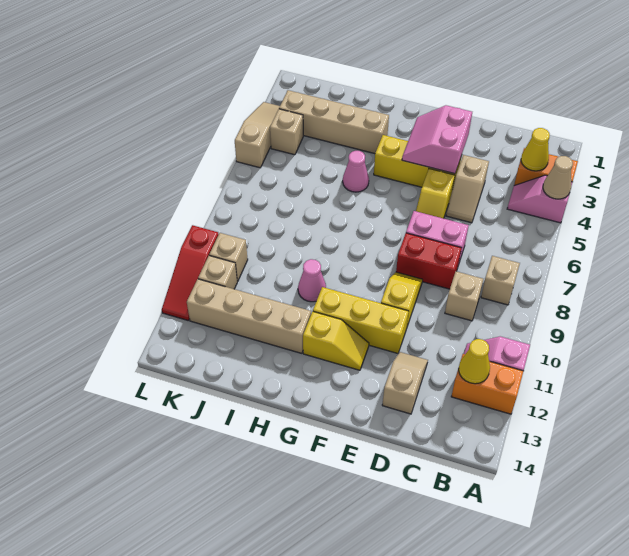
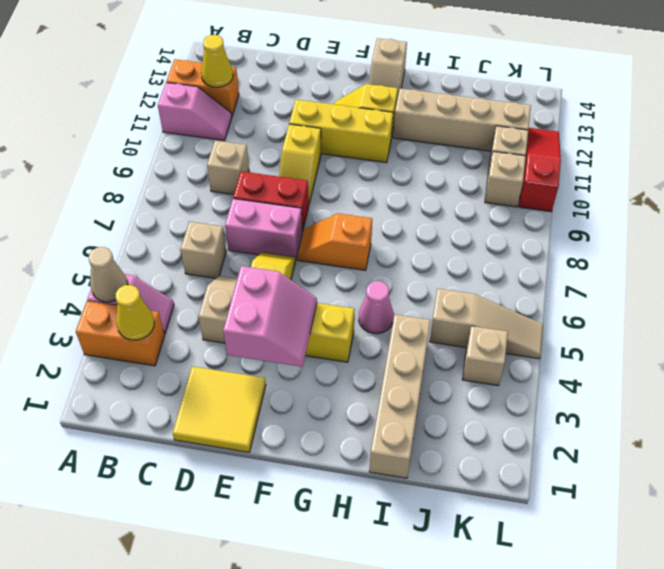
tan brick B8 level 1 -> tan brick C6 level 1
none -> yellow tile D1:E2 level 1
tan slope D12:D13 level 1 top 13 -> tan slope G13:G14 level 1 top 14
none -> orange slope F7:G7 level 1 top G
tan brick H3:K3 level 1 -> tan brick I1:I4 level 1
pink cone H10 level 1 -> none
tan slope L3:L5 level 1 top 5 -> tan slope J5:L5 level 1 top J

